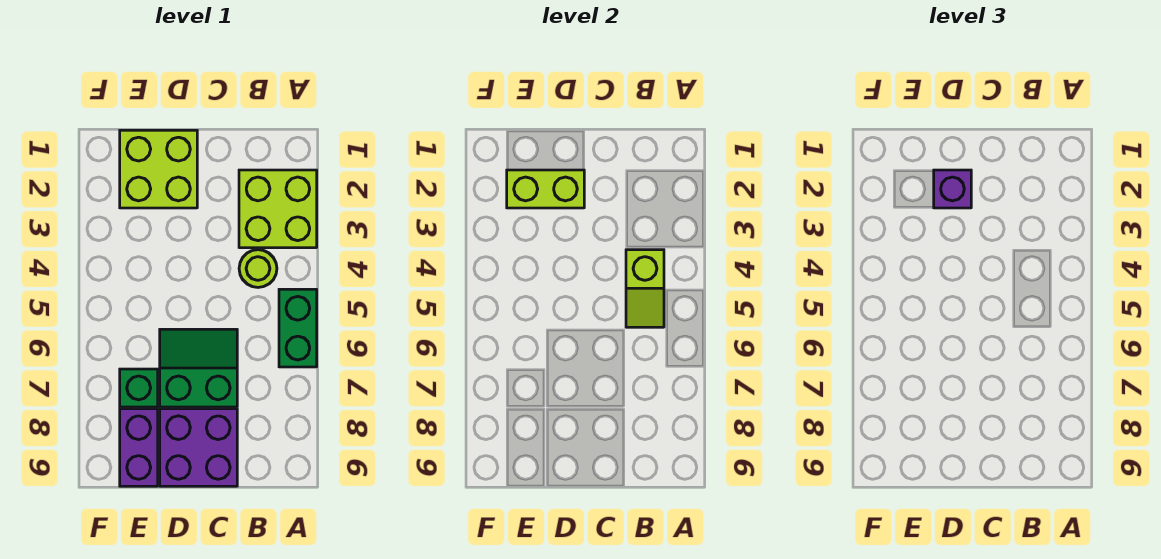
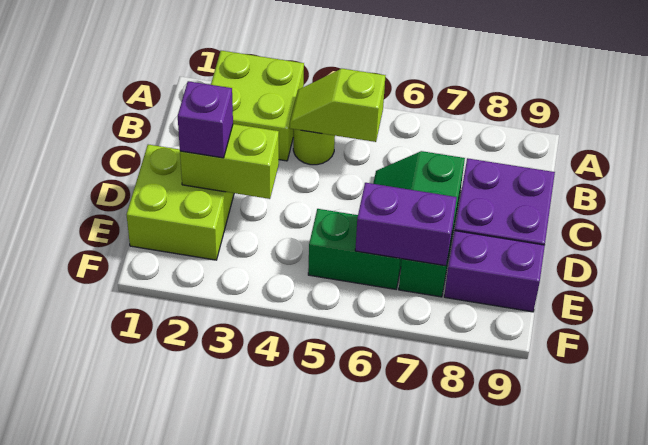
green brick A5:A6 level 1 -> green brick E5:E6 level 1
lime slope B4:B5 level 2 top 4 -> lime slope B4:B5 level 2 top 5
lime brick D2:E2 level 2 -> lime brick D2:D3 level 2
none -> purple brick E6:E7 level 2

